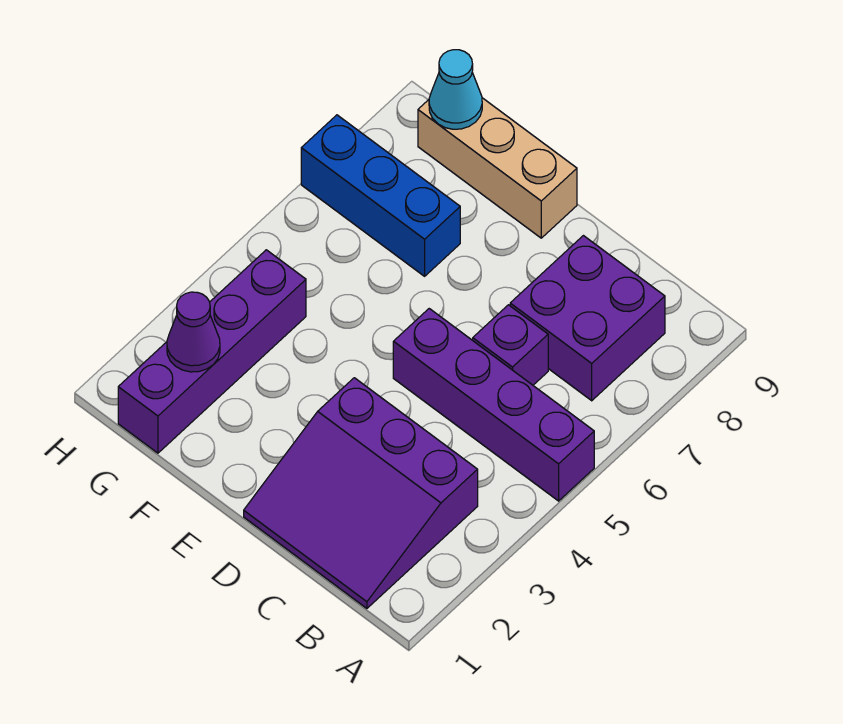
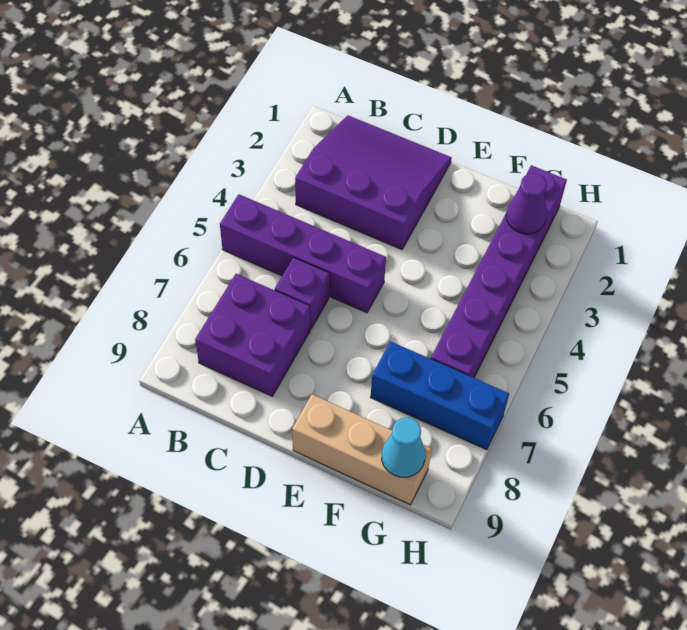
purple brick G1:G4 level 1 -> purple brick G1:G6 level 1

